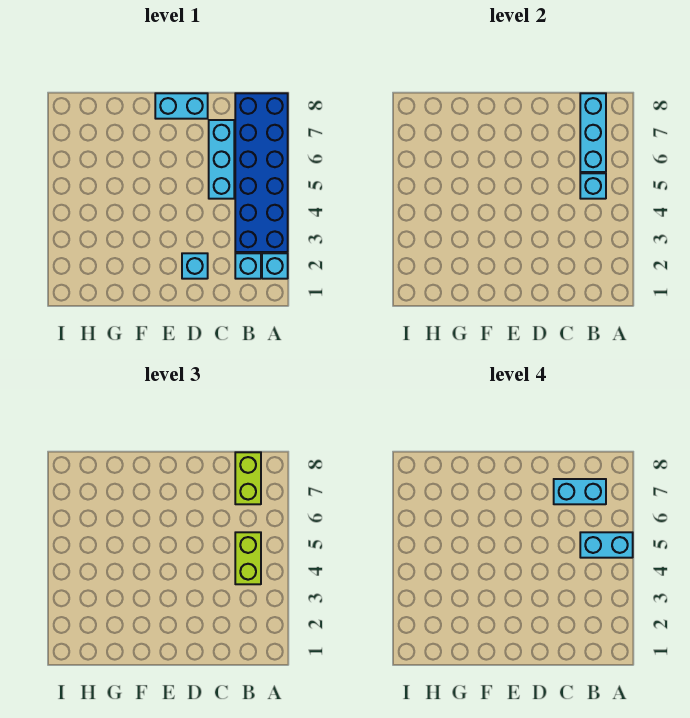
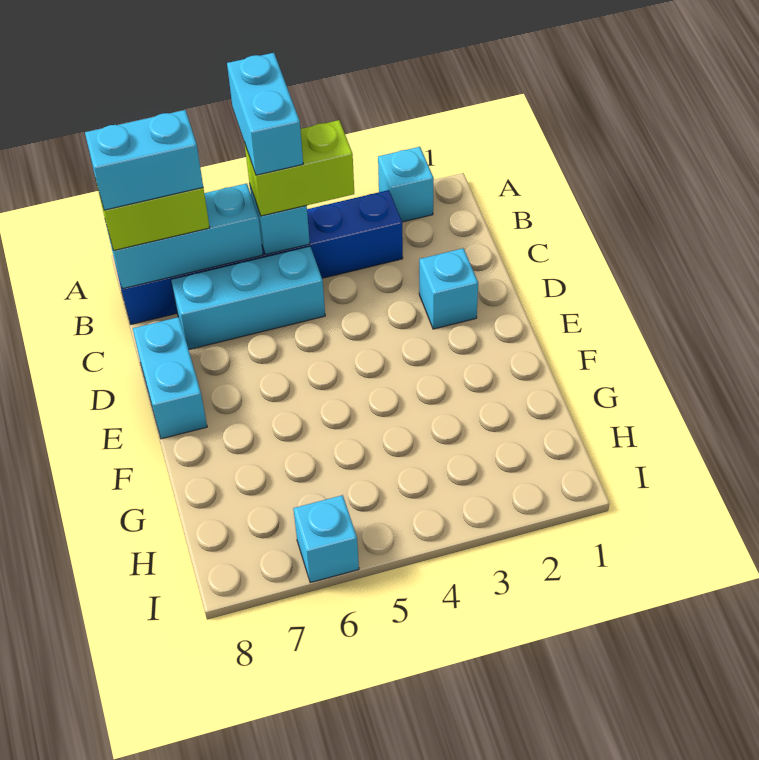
blue brick A3:B8 level 1 -> blue brick B3:B8 level 1
cyan brick B2 level 1 -> cyan brick I6 level 1
cyan brick B7:C7 level 4 -> cyan brick B7:B8 level 4

